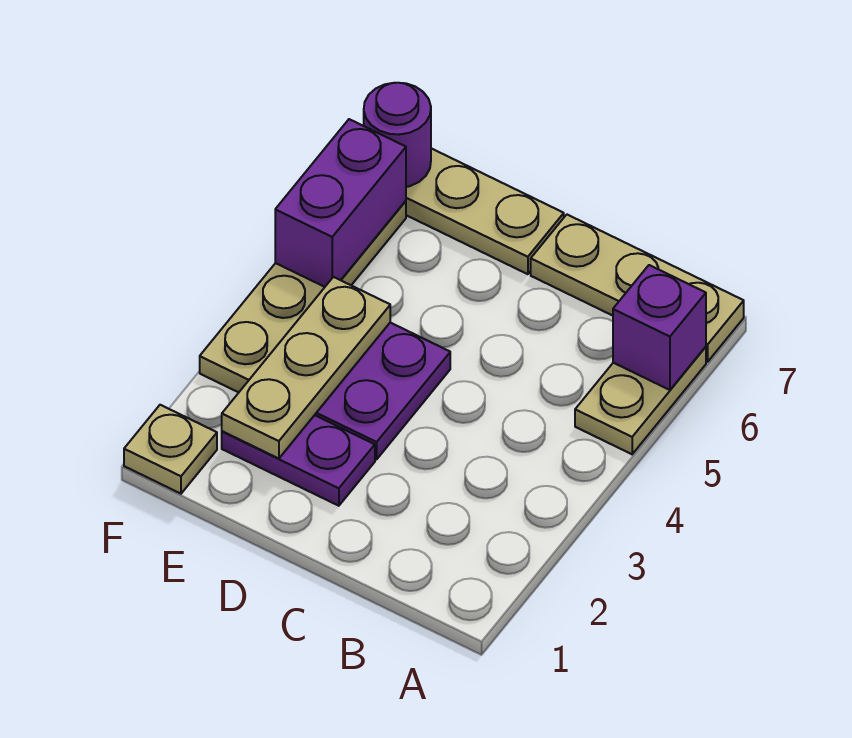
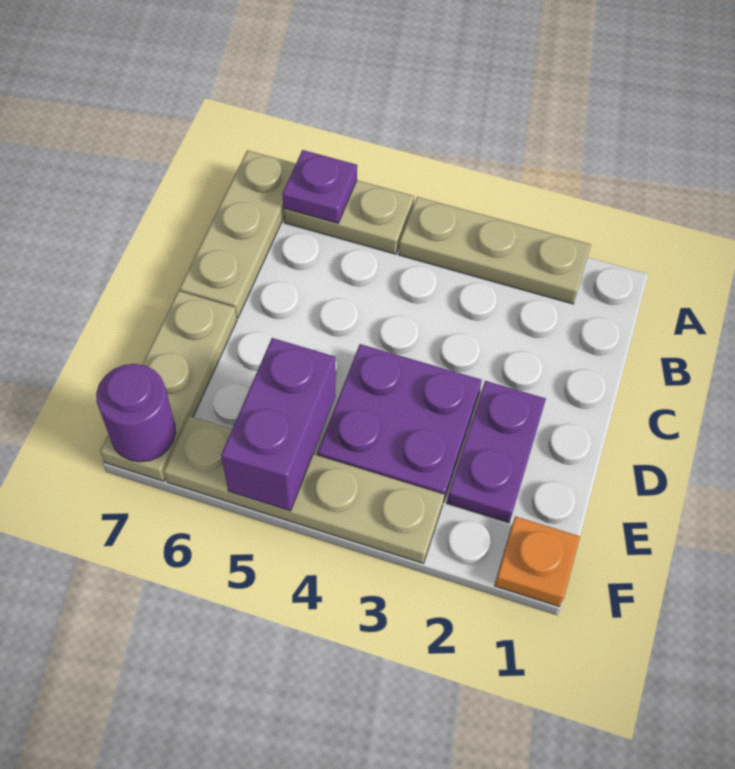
purple brick A6 level 2 -> purple plate A6 level 2
tan plate E2:E4 level 2 -> tan plate A2:A4 level 1
tan plate F1 level 1 -> orange plate F1 level 1
purple brick F5:F6 level 2 -> purple brick E5:F5 level 2

